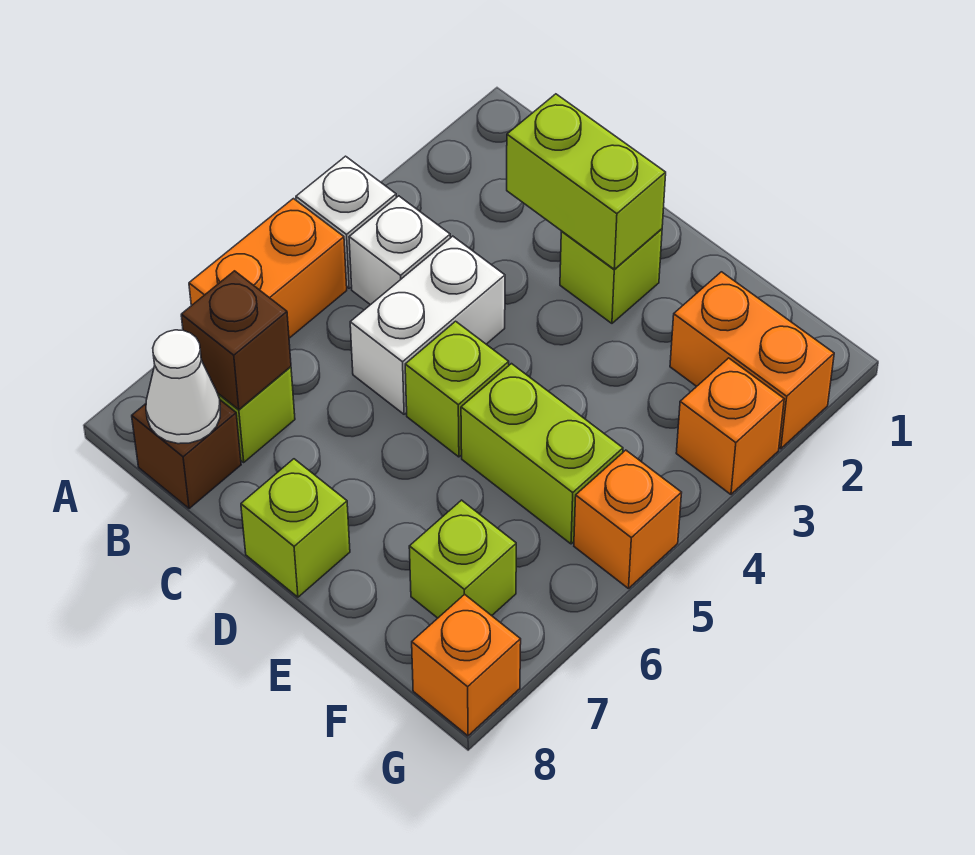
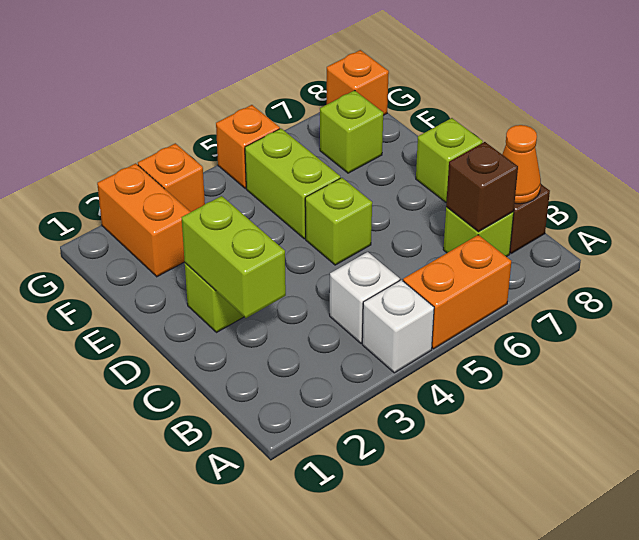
white cone B8 level 2 -> orange cone B8 level 2
white brick C4:C5 level 1 -> none

